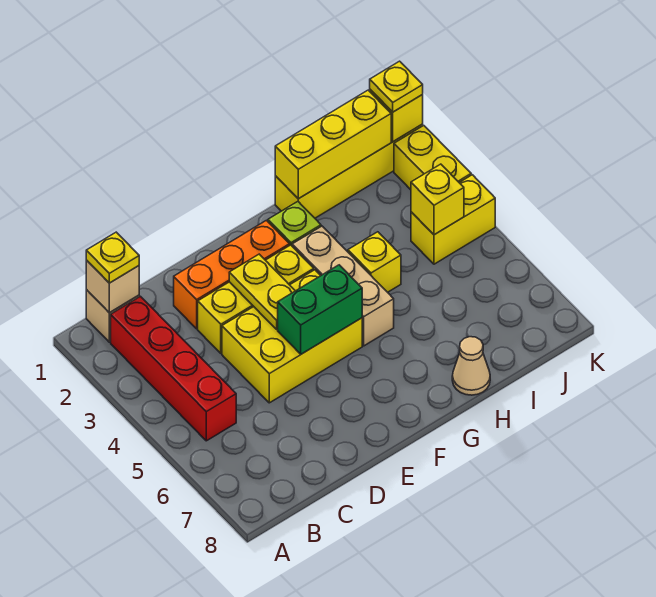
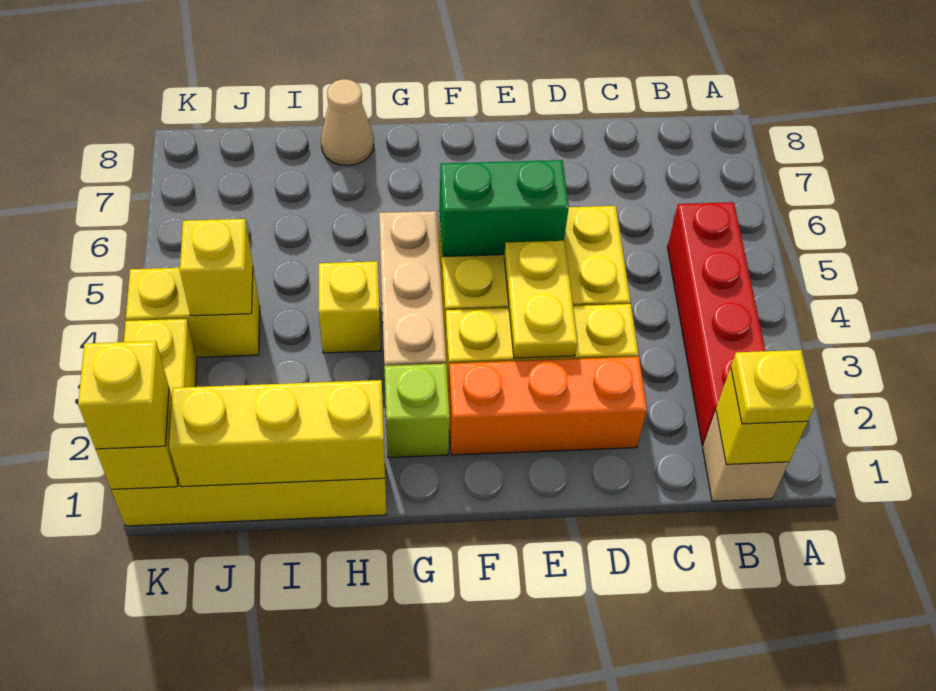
tan brick B1 level 2 -> yellow brick B1 level 2
yellow plate K1 level 3 -> yellow brick K1 level 3

